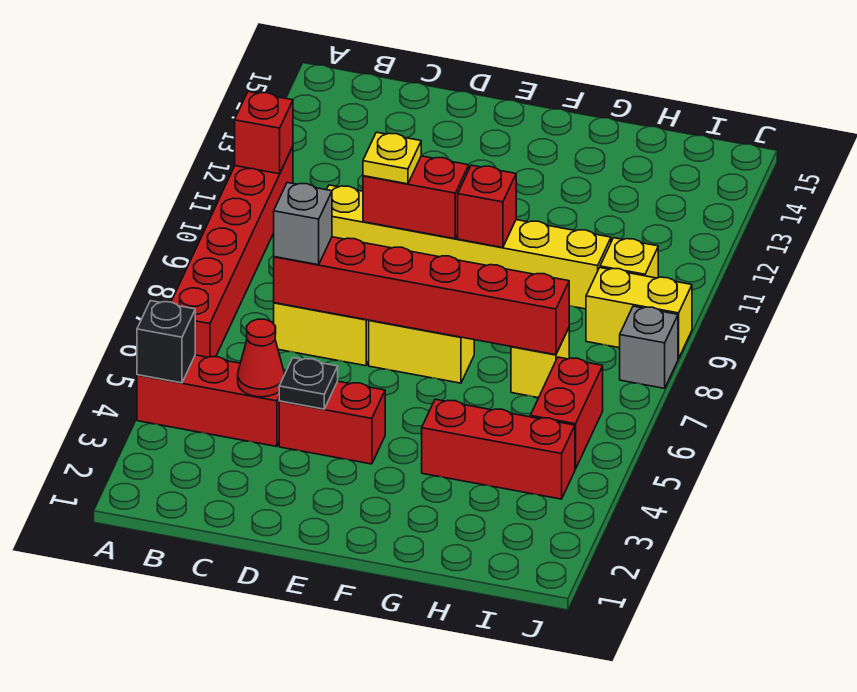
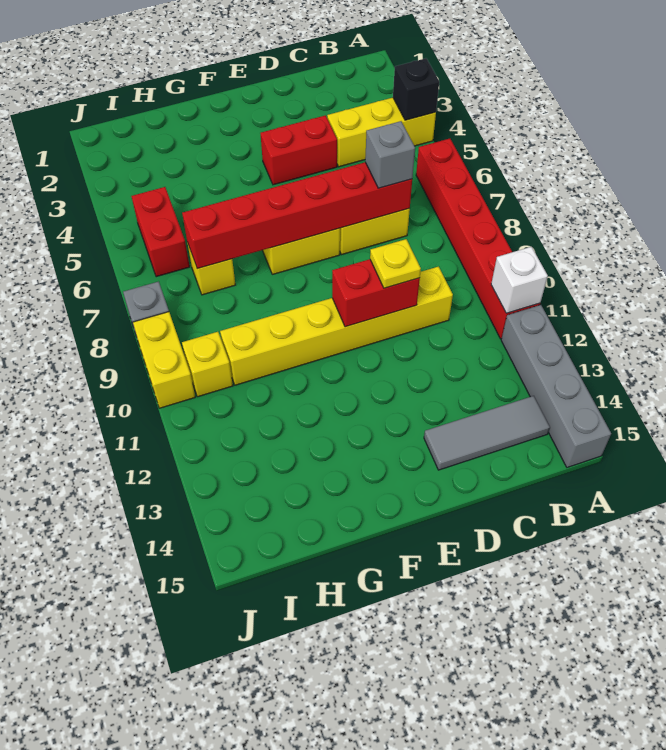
red brick A4:C4 level 1 -> yellow brick A4:C4 level 1
red brick A11 level 2 -> white brick A11 level 2
none -> grey brick A12:A15 level 1
none -> grey tile B14:D14 level 1
red cone C4 level 2 -> none
black plate D4 level 2 -> none
red brick F10 level 2 -> none
red brick G4:I4 level 1 -> none
yellow brick I9:J9 level 1 -> yellow brick J9:J10 level 1

